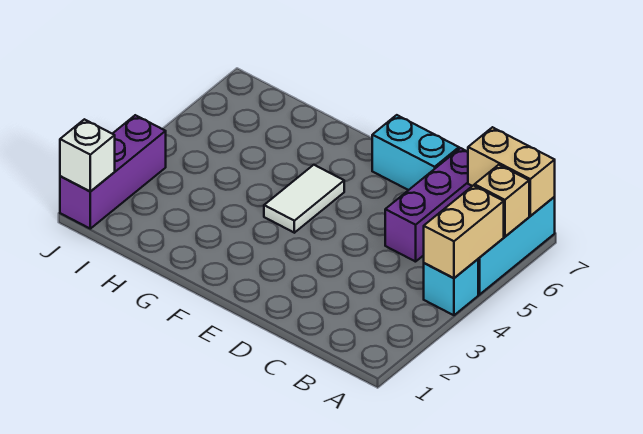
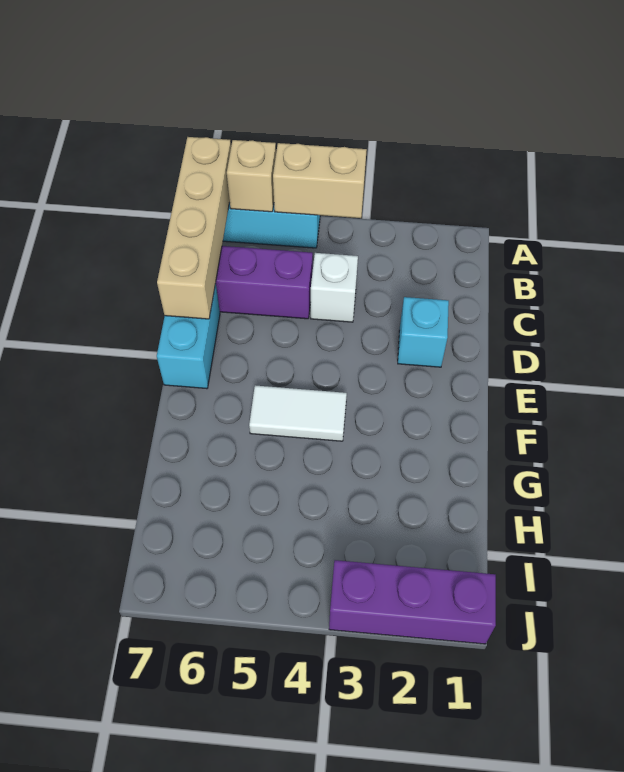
cyan brick A4 level 1 -> cyan brick D2 level 1
tan brick A7:B7 level 2 -> tan brick A7:D7 level 2
white brick J1 level 2 -> white brick C4 level 1

